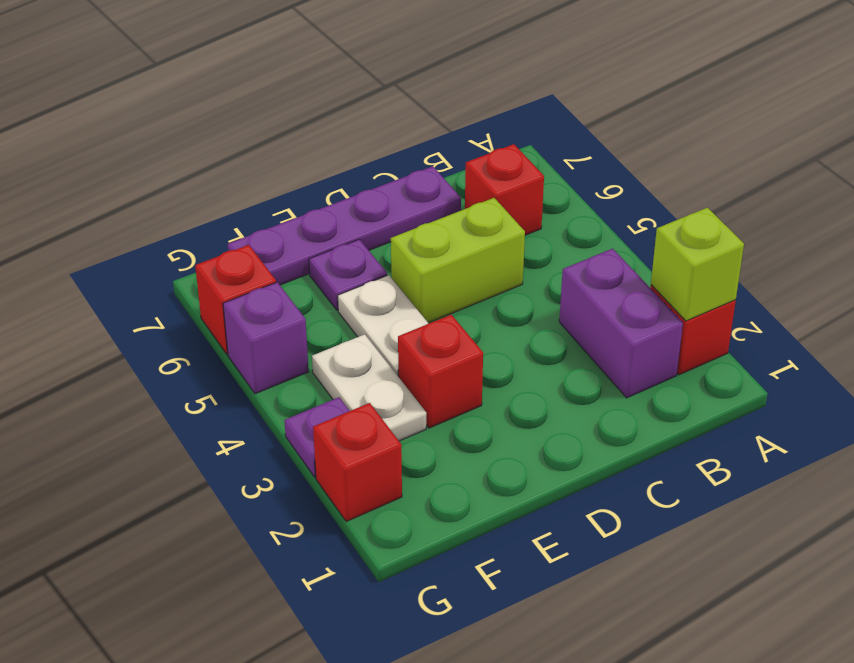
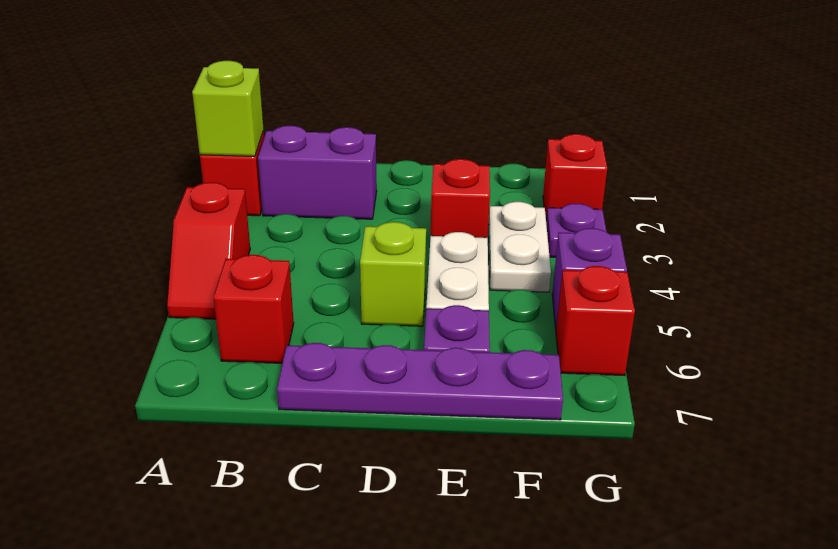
none -> red slope A4:A5 level 1 top 4
purple brick B2:B3 level 1 -> purple brick B2:C2 level 1
lime brick C5:D5 level 1 -> lime brick D5 level 1

